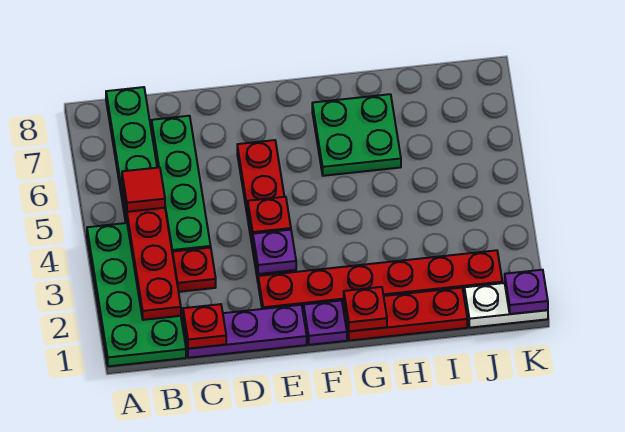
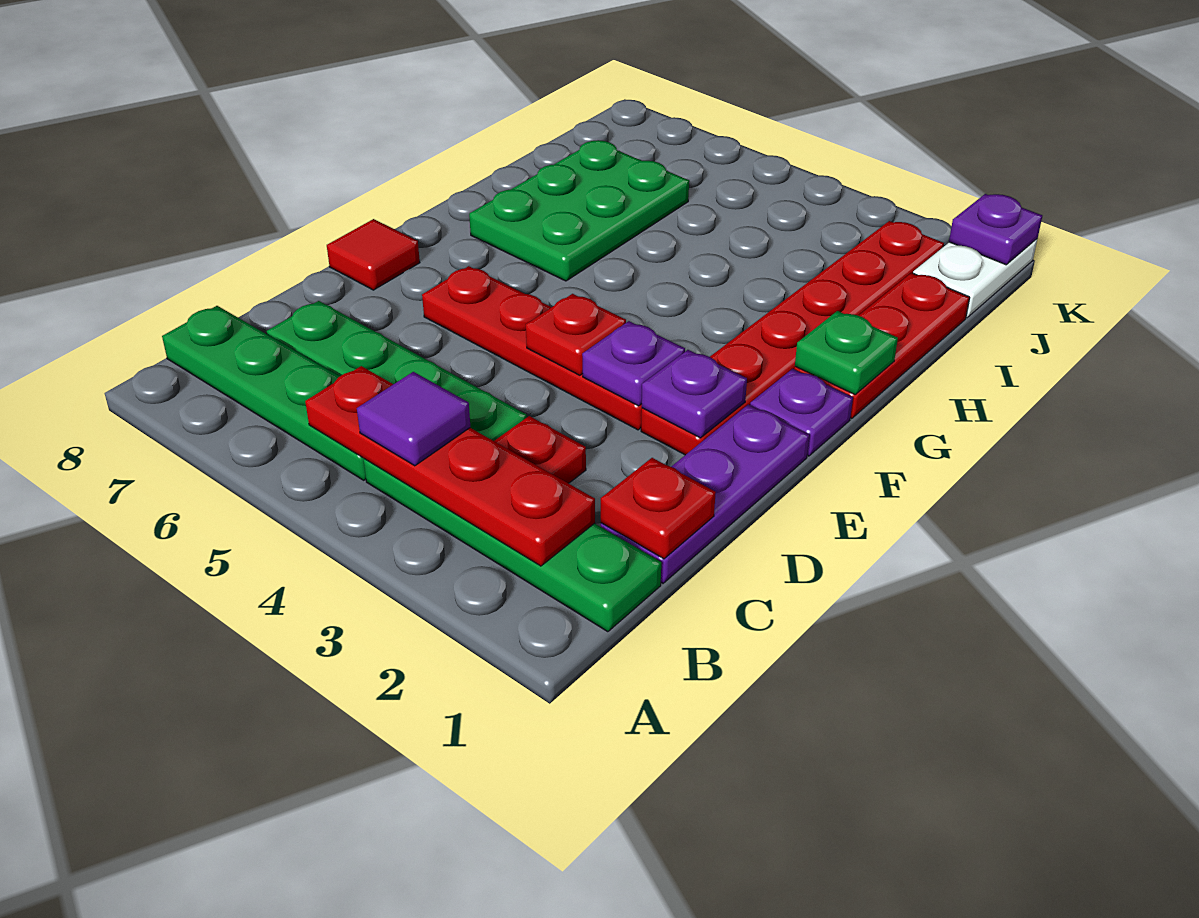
green plate A1:B4 level 1 -> green plate B1:B4 level 1
none -> purple tile B4 level 3
red tile B5 level 3 -> red tile E8 level 1
none -> purple plate E2 level 2
red plate G1 level 2 -> green plate G1 level 2
green plate G6:H7 level 1 -> green plate G6:I7 level 1

